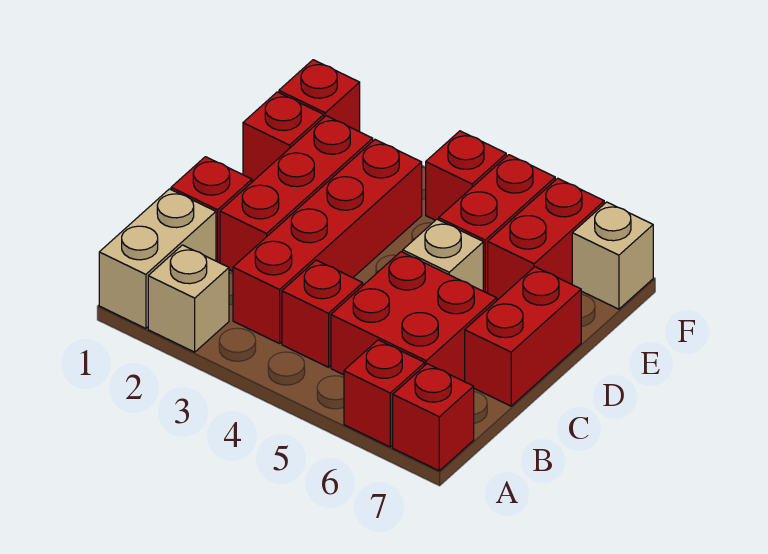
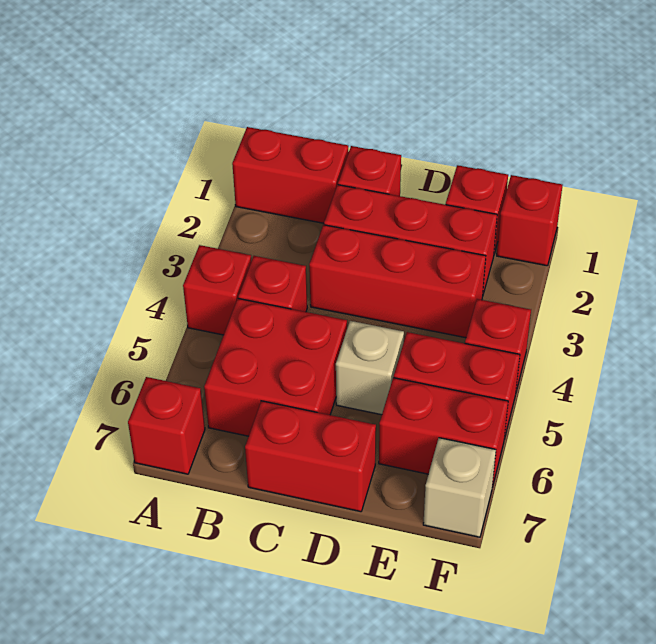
tan brick A1:B1 level 1 -> red brick A1:B1 level 1
tan brick A2 level 1 -> none
red brick A6 level 1 -> red brick A4 level 1
red brick B3:E3 level 1 -> red brick C3:E3 level 1

